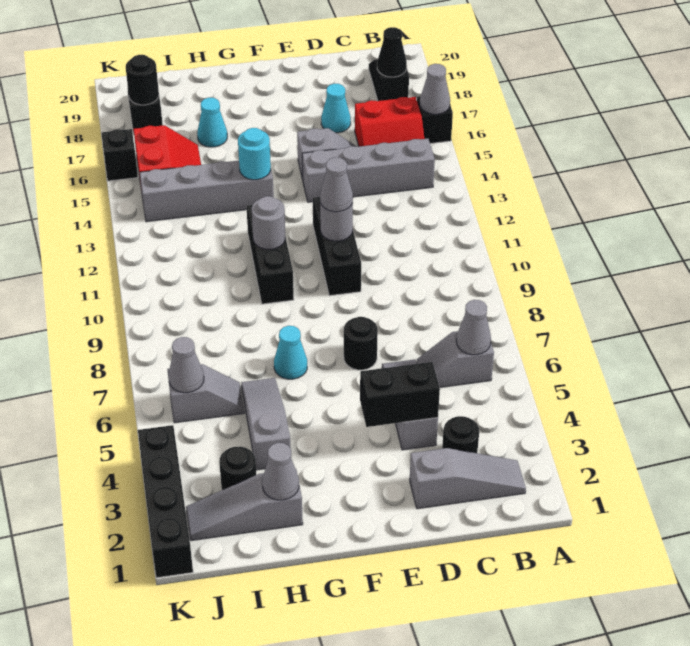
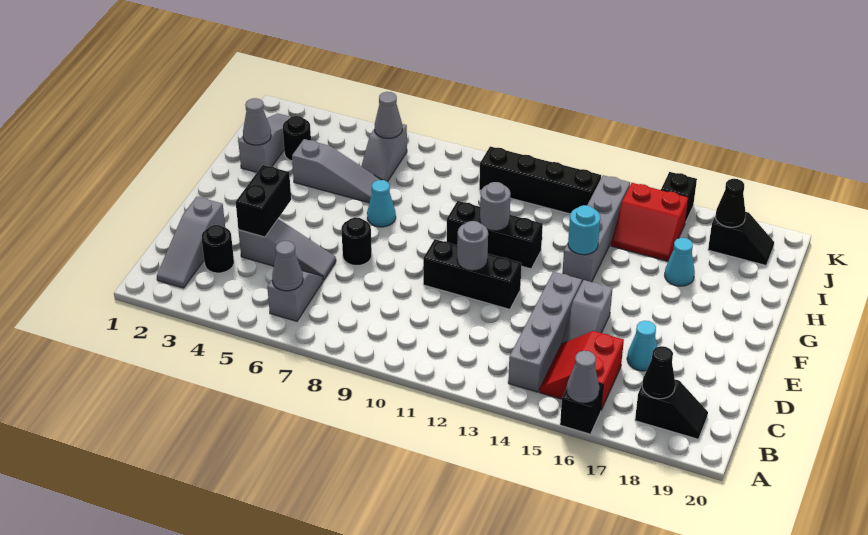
grey cone E11 level 3 -> none
black round brick J18 level 2 -> black cone J18 level 2
black brick K1:K4 level 1 -> black brick J10:J13 level 1

